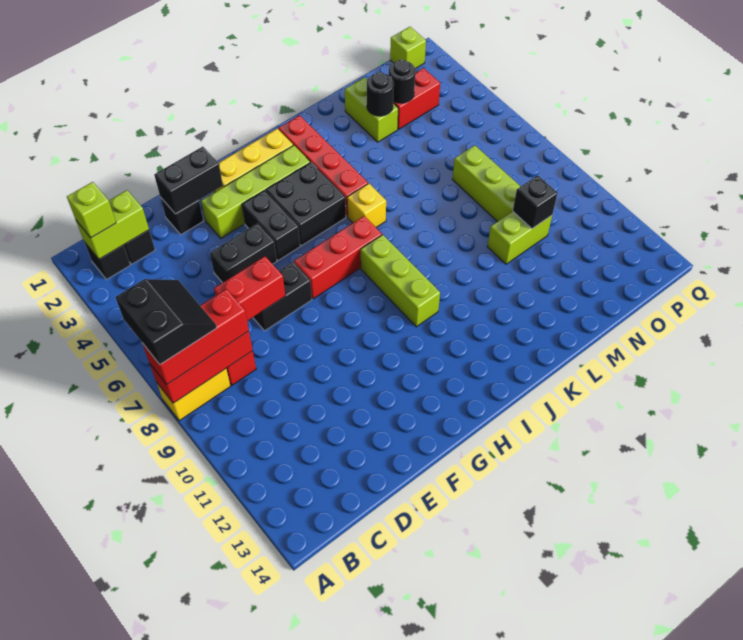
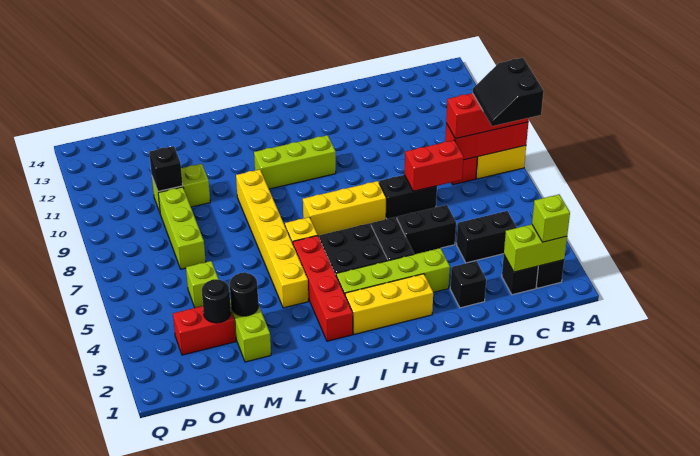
black brick E2:F2 level 2 -> black brick C4:D4 level 1
red brick G7:I7 level 1 -> yellow brick G7:I7 level 1
lime brick I8:I10 level 1 -> lime brick H10:J10 level 1
none -> yellow brick K4:K9 level 1
lime brick P1 level 1 -> lime brick N5 level 1

